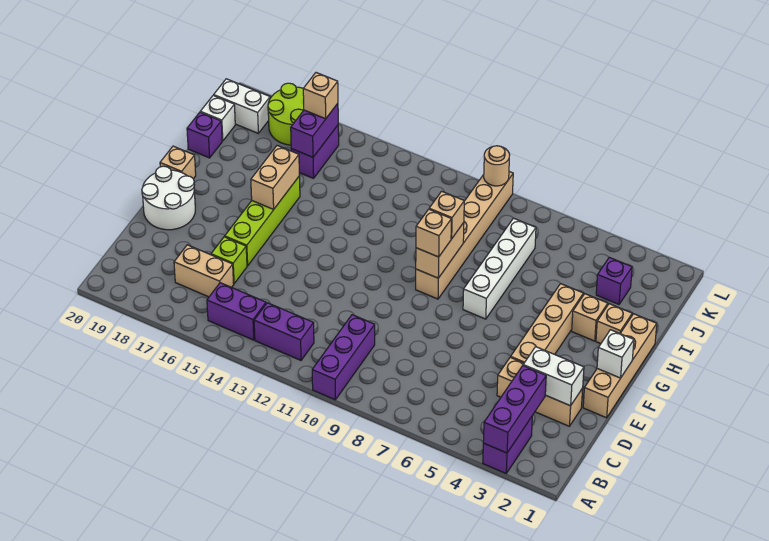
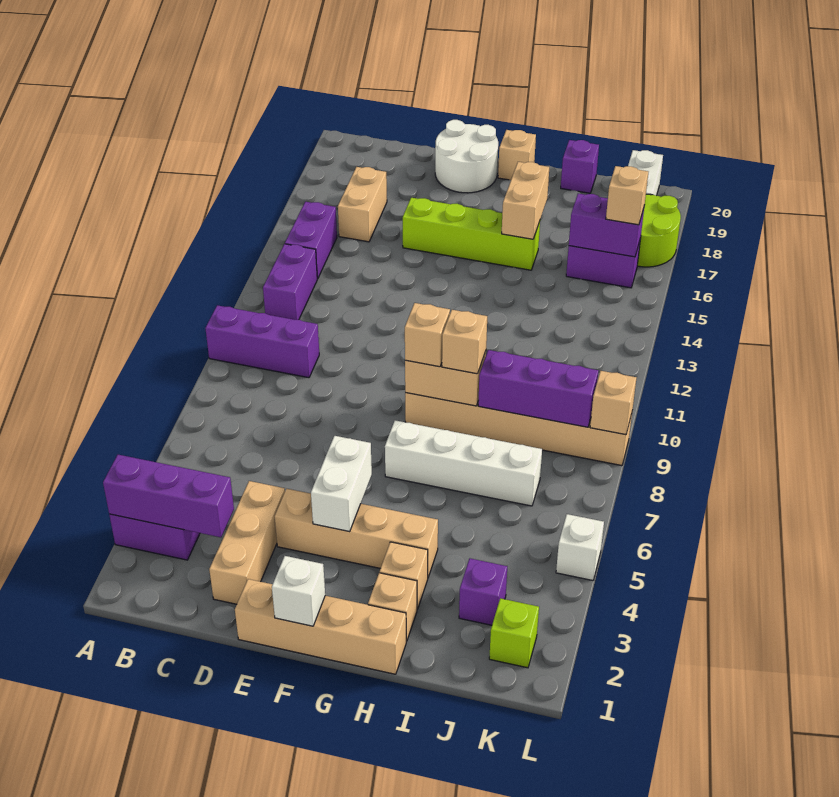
white brick D2:D3 level 2 -> white brick F4:F5 level 2
lime brick D16 level 1 -> lime brick K2 level 1
tan brick G16:H16 level 2 -> tan brick H16:H17 level 2
none -> purple brick I9:K9 level 2
white brick J20 level 1 -> white brick L5 level 1
tan round brick L9 level 2 -> tan brick L9 level 2

